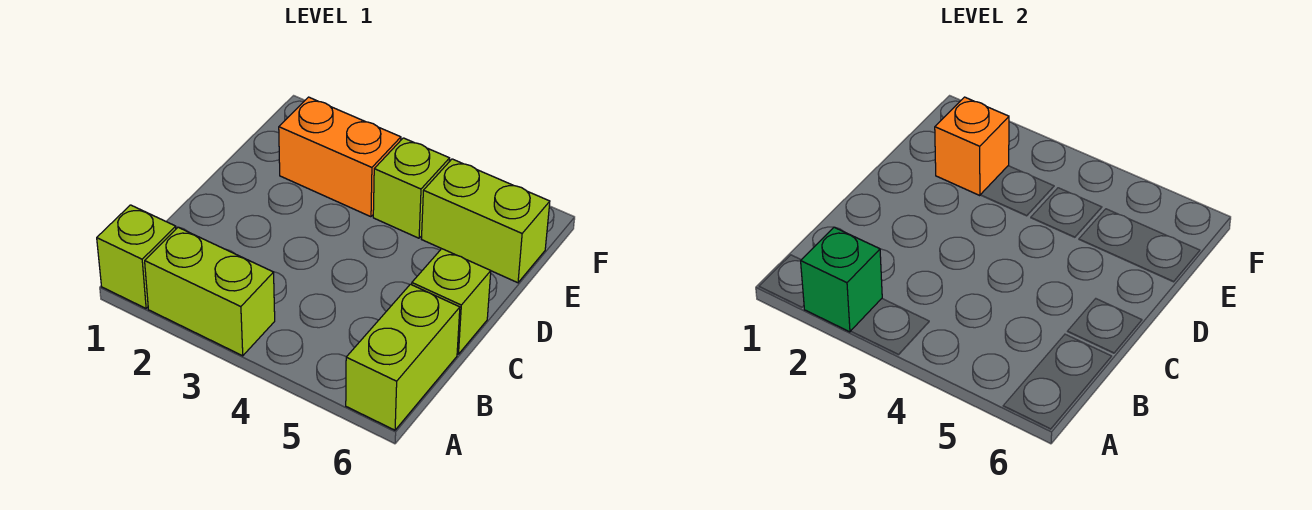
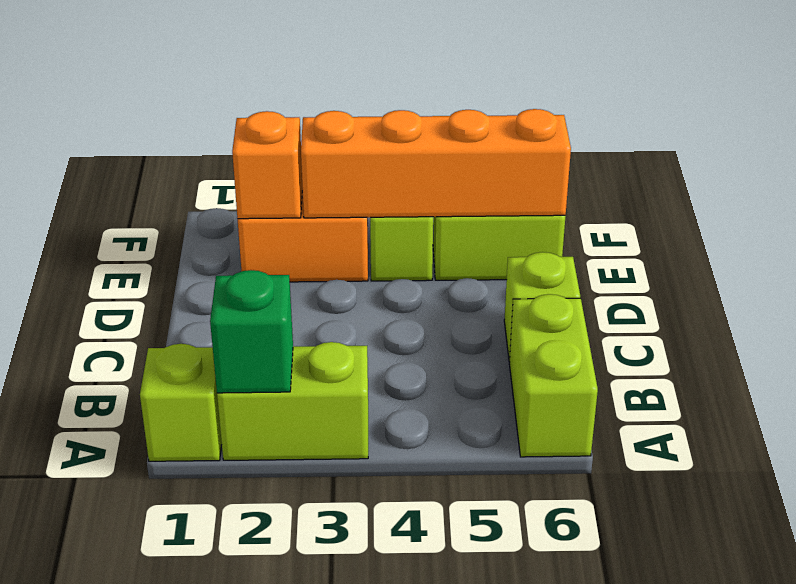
none -> orange brick E3:E6 level 2

